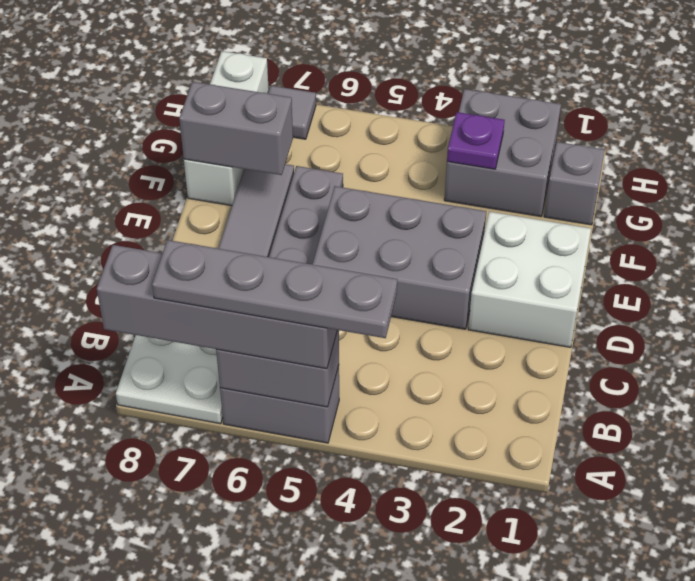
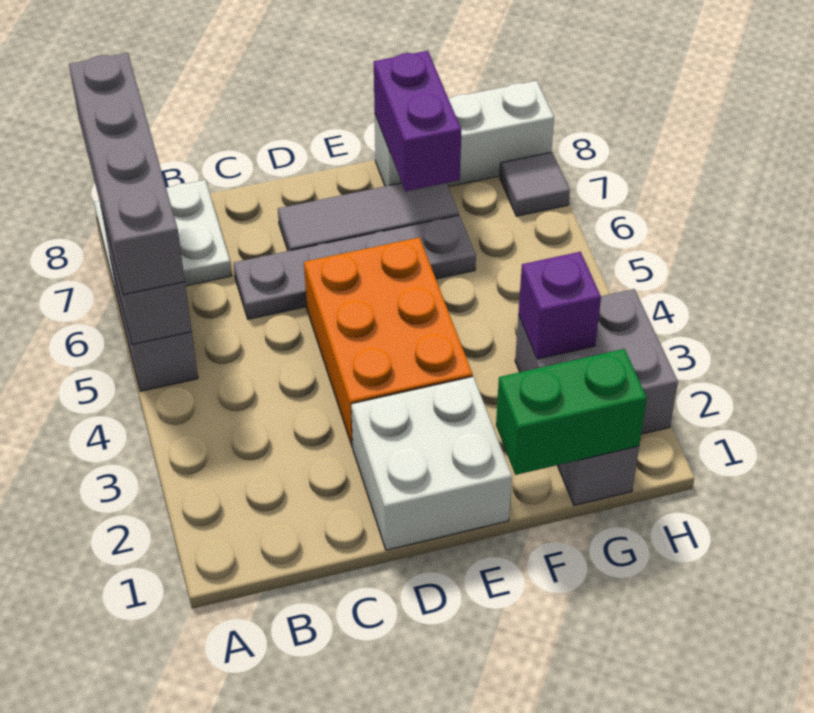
grey plate A4:A7 level 4 -> none
grey brick D3:E5 level 1 -> orange brick D3:E5 level 1
none -> green brick F1:G1 level 2
grey brick F7:F8 level 2 -> purple brick F7:F8 level 2
purple plate G3 level 2 -> purple brick G3 level 2

